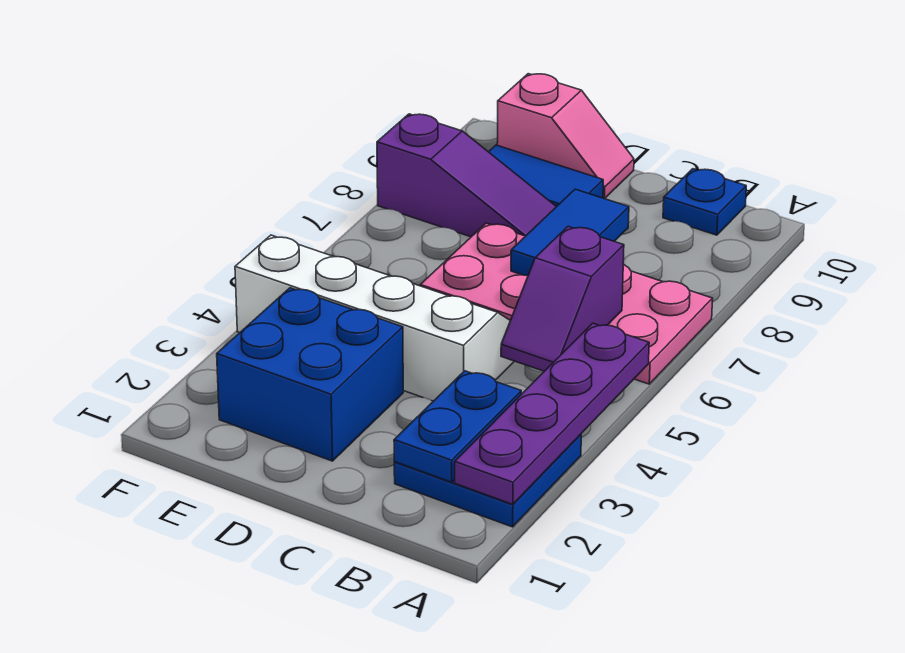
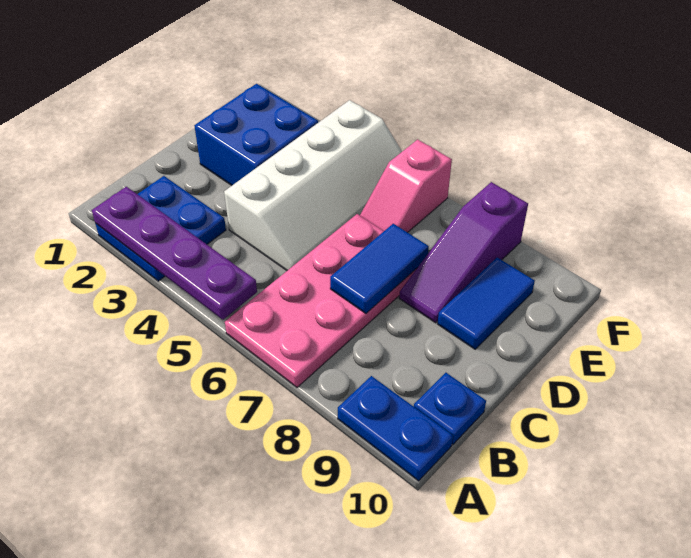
blue plate B2:B3 level 2 -> blue plate A9:A10 level 1
purple slope B5:B6 level 2 top 6 -> none
blue tile C7:C8 level 2 -> blue tile C7:D7 level 2
pink slope D10:E10 level 1 top E -> pink slope E6:F6 level 1 top F

